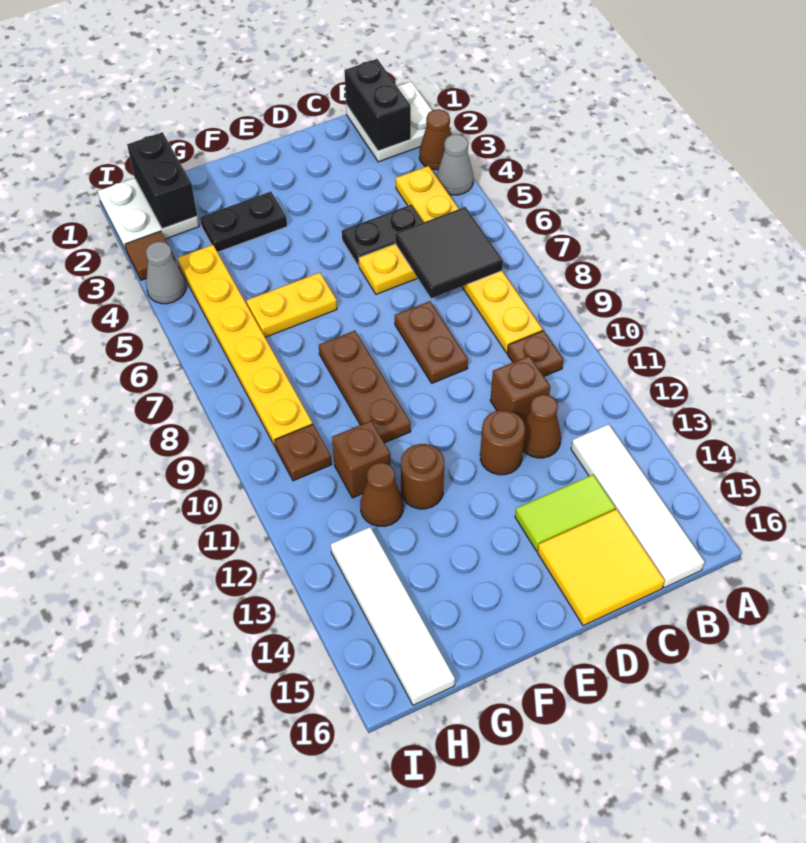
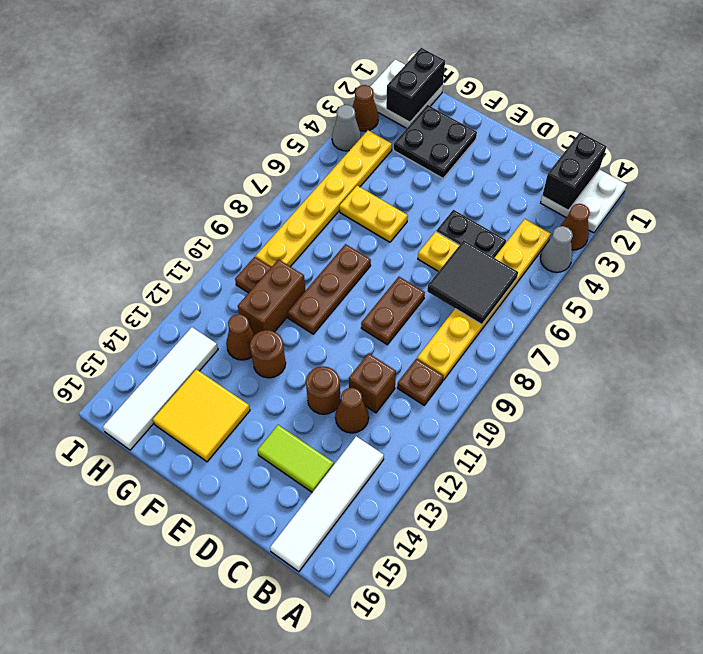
yellow tile C15:D16 level 1 -> yellow tile F14:G15 level 1
black plate F3:G3 level 1 -> black plate F2:G3 level 1
brown brick G11 level 1 -> brown brick G10:G11 level 1
brown tile I3 level 1 -> brown cone I3 level 1

